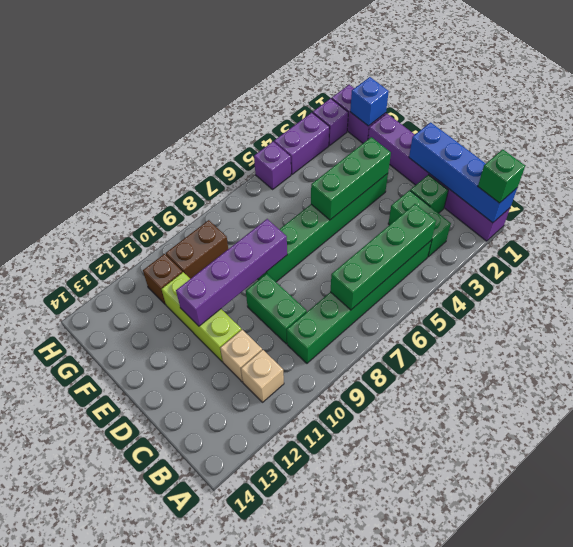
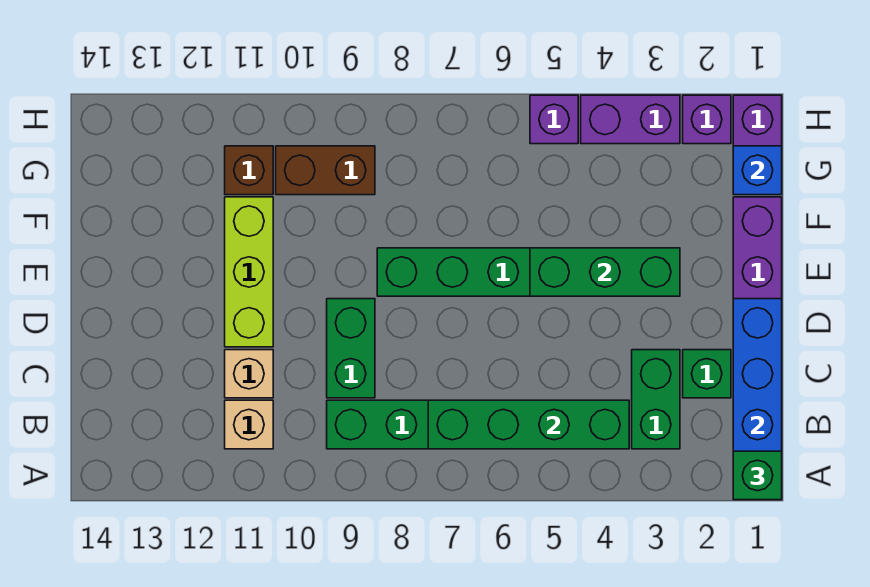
purple brick E8:E11 level 2 -> none

